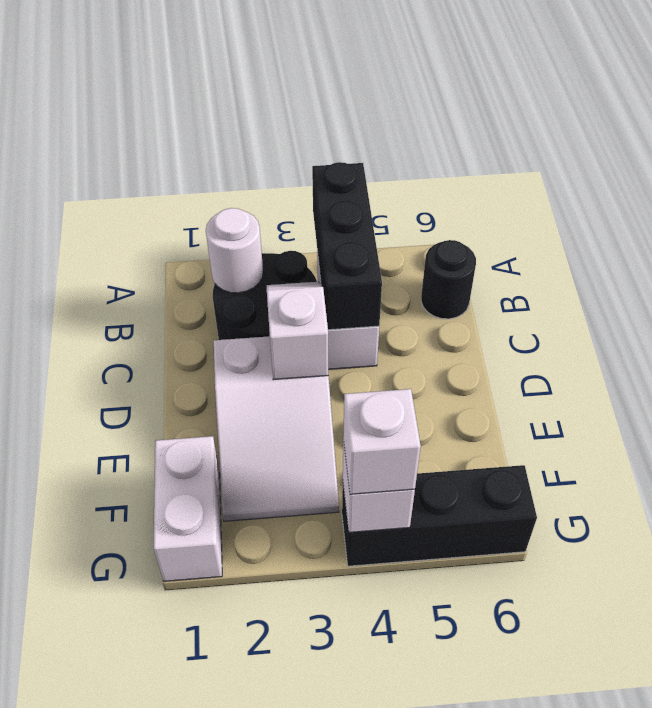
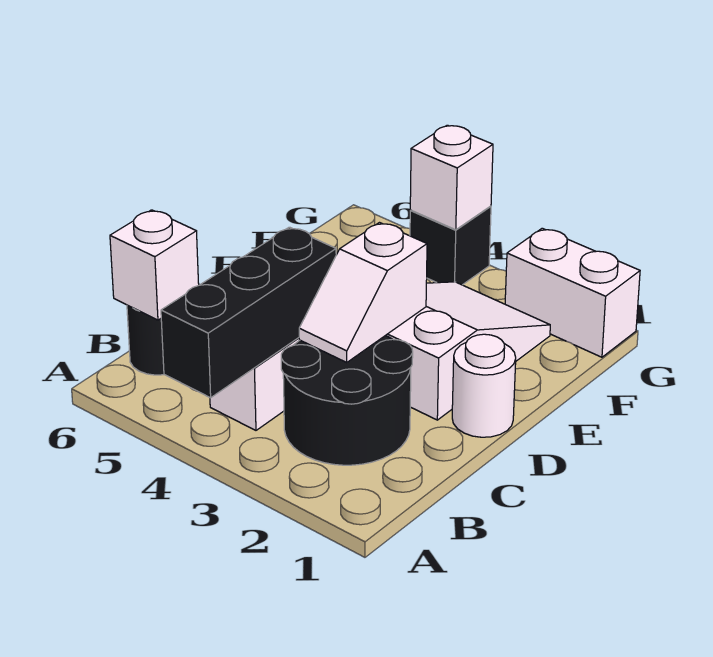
white round brick B2 level 2 -> white round brick D1 level 1
white brick F1:G1 level 1 -> white brick G1:G2 level 1
black brick G4:G6 level 1 -> black brick G4 level 1
white brick G4 level 3 -> white brick B6 level 2

